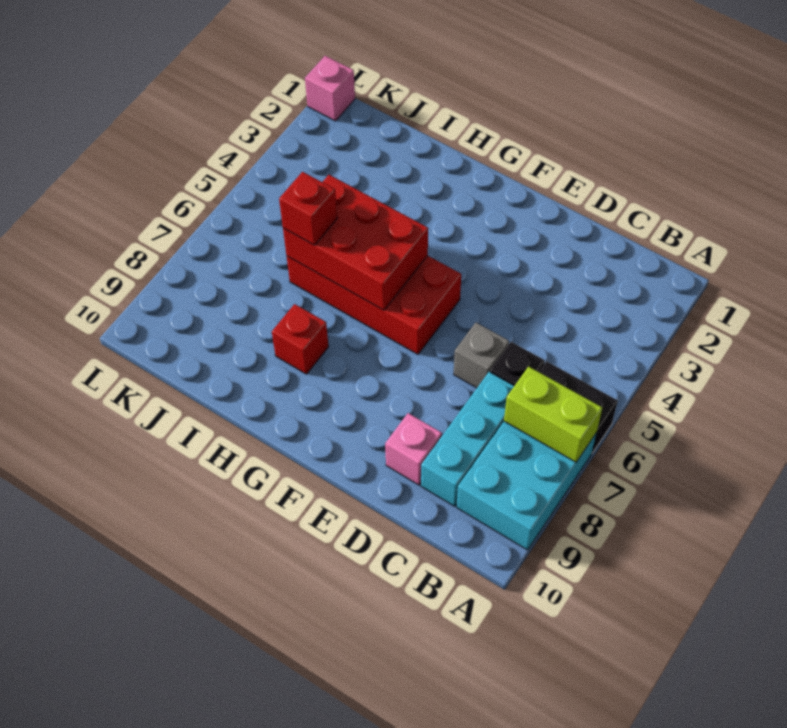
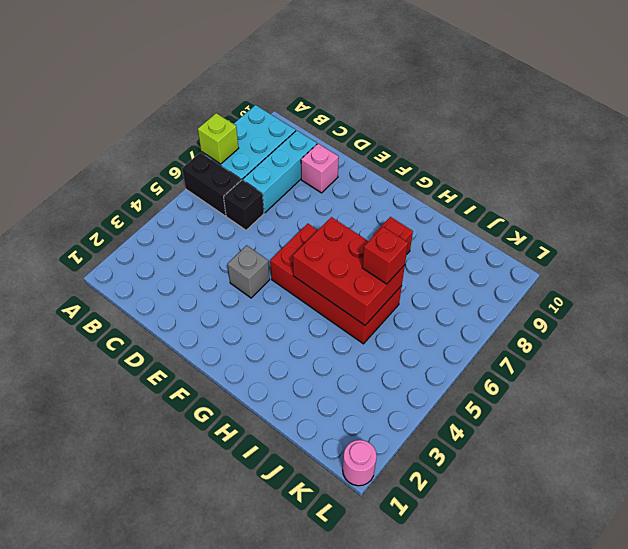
lime brick A7:B7 level 2 -> lime brick A7 level 2
grey brick D6 level 1 -> grey brick E4 level 1
pink brick L1 level 1 -> pink round brick L1 level 1

